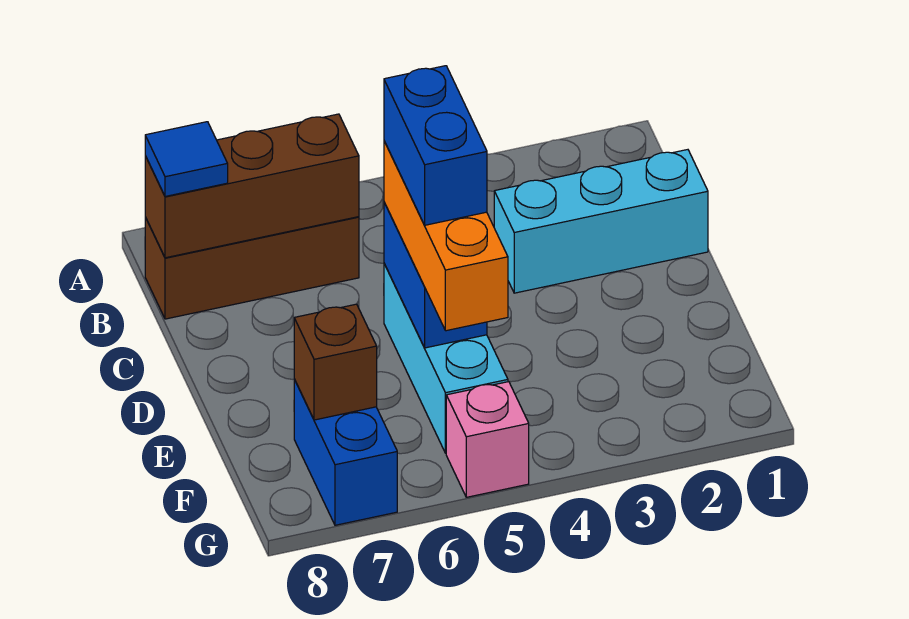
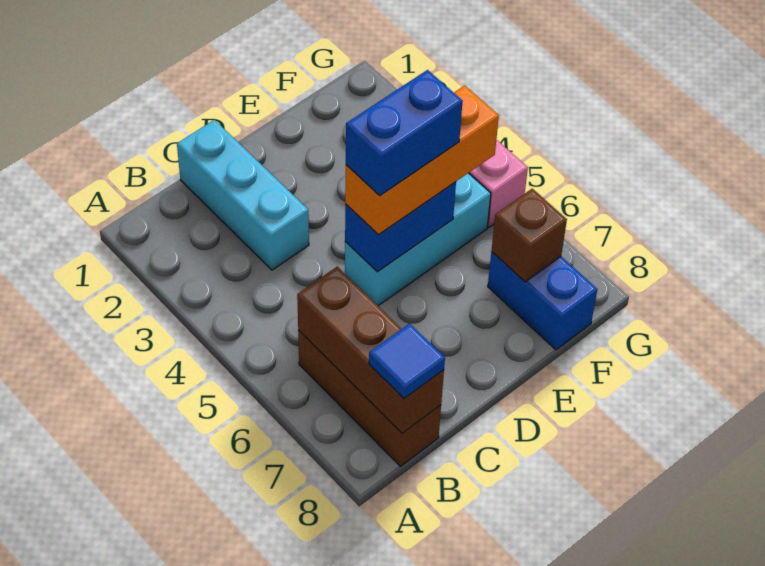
blue brick F7:G7 level 1 -> blue brick F7:F8 level 1

